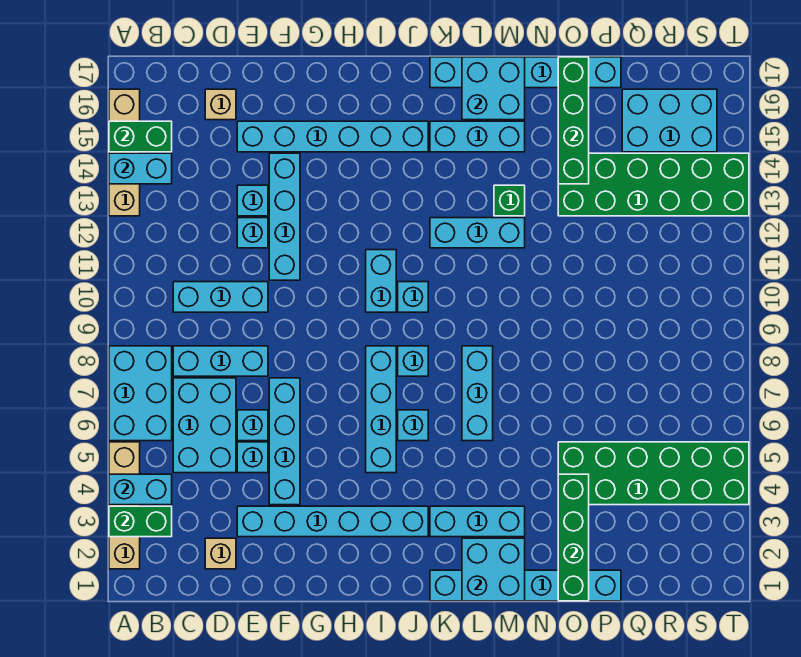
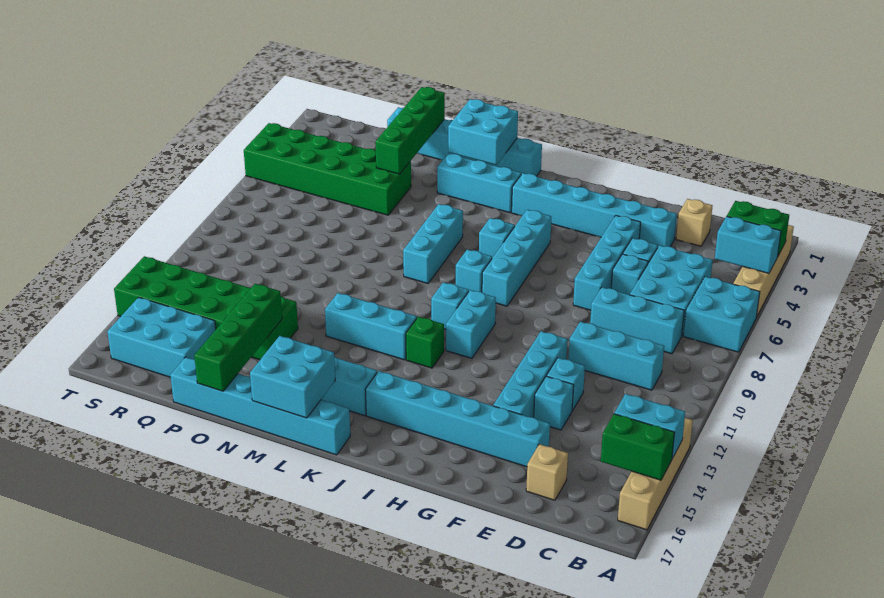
cyan brick A6:B8 level 1 -> cyan brick A6:B7 level 1
green brick M13 level 1 -> green brick J12 level 1

